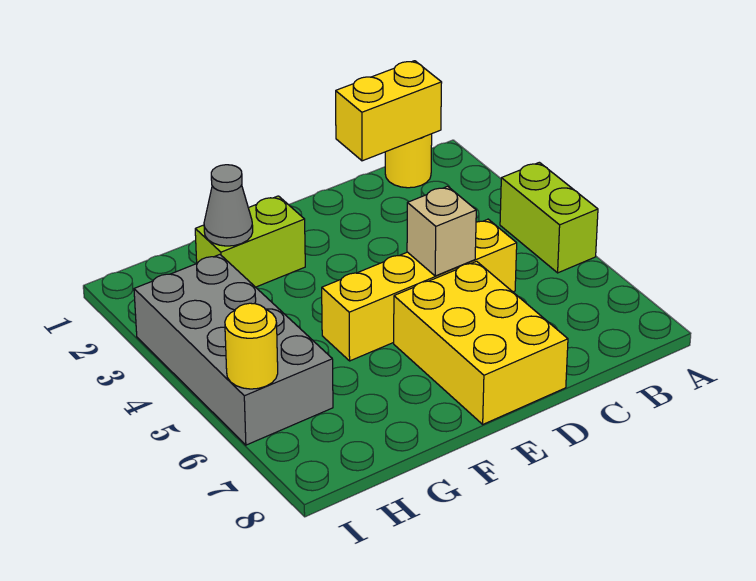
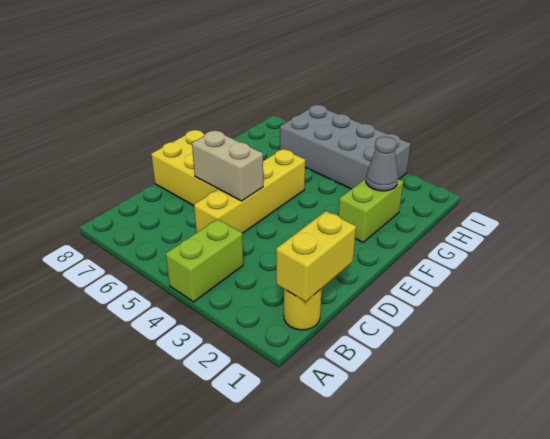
lime brick A4:A5 level 1 -> lime brick A4:B4 level 1
tan brick D5 level 2 -> tan brick D5:D6 level 2
yellow round brick I6 level 2 -> none

